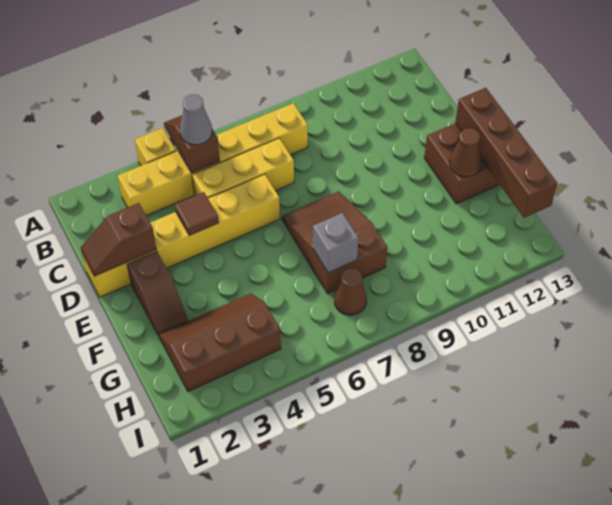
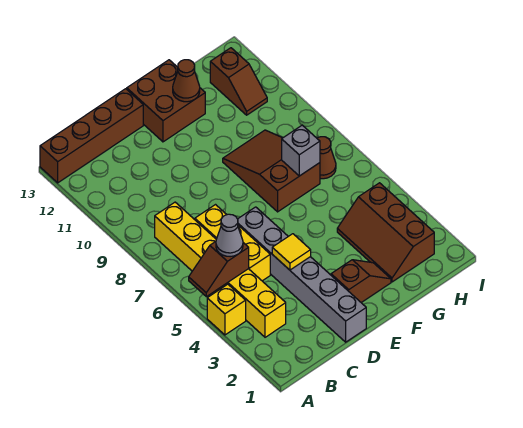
yellow brick D1:D6 level 1 -> grey brick D1:D6 level 1
brown slope D1:D2 level 2 top 2 -> brown slope H11:H12 level 1 top 12
brown tile D4 level 2 -> yellow tile D4 level 2
brown slope E7:G8 level 1 top G -> brown slope F7:G9 level 1 top 7
brown brick E13:H13 level 2 -> brown brick A13:D13 level 1

